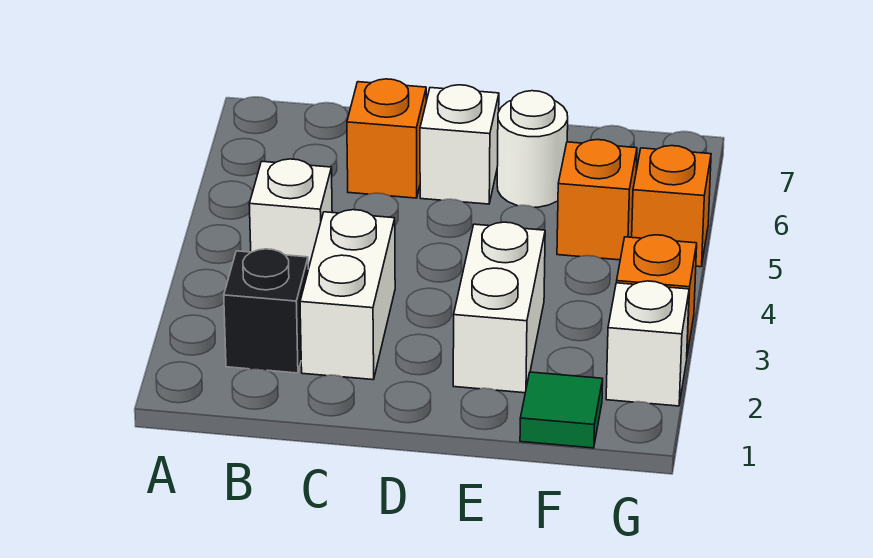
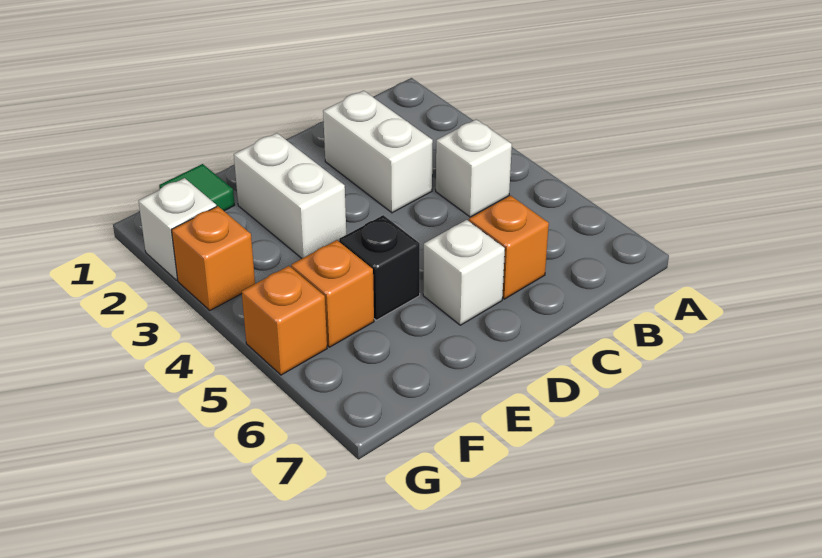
black brick B2 level 1 -> black brick E5 level 1
white round brick E6 level 1 -> none

